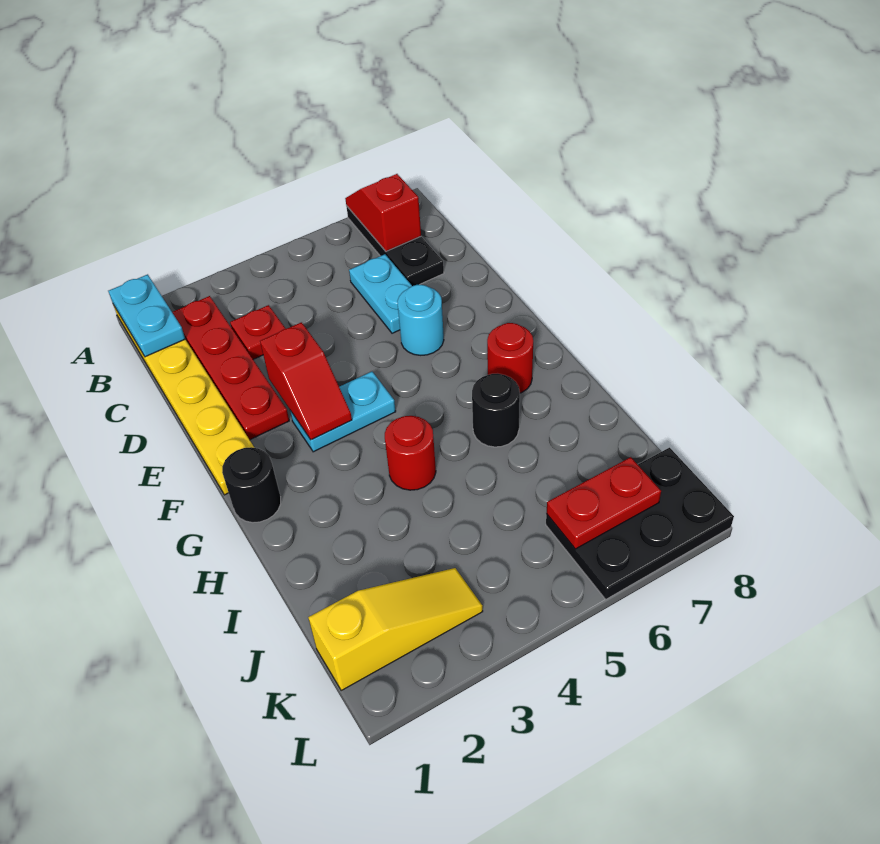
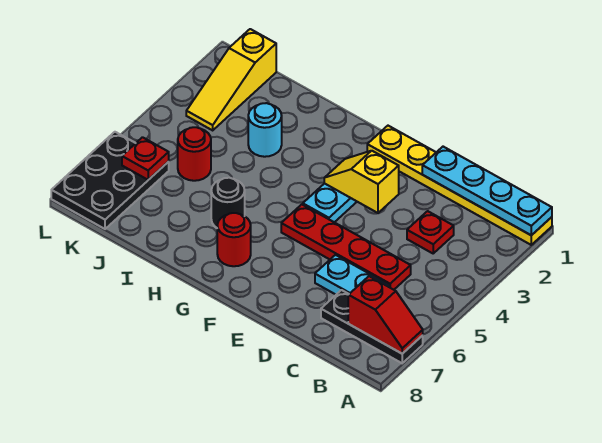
cyan plate A1:B1 level 2 -> cyan plate A1:D1 level 2
red plate B2:E2 level 1 -> red plate C5:F5 level 1
red slope E3:F3 level 2 top E -> yellow slope E3:F3 level 2 top E
cyan round brick E6 level 1 -> cyan round brick I3 level 1
black round brick G1 level 1 -> none
red round brick H4 level 1 -> red round brick J5 level 1
red plate K6:K7 level 2 -> red plate K6 level 2

